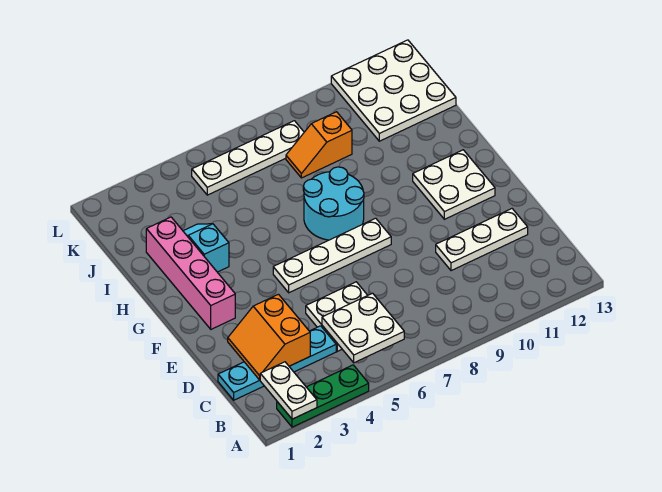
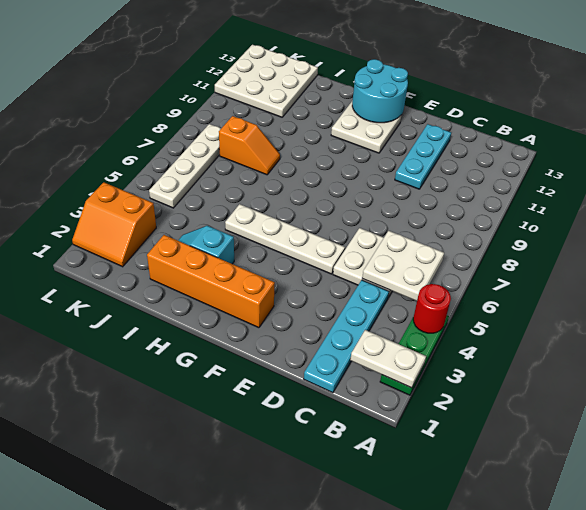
none -> red round brick A4 level 2
orange slope C2:D3 level 2 top 3 -> orange slope K2:L3 level 1 top 3
white plate D10:D12 level 1 -> cyan plate D10:D12 level 1
pink brick F2:I2 level 1 -> orange brick F2:I2 level 1
white plate F5:F8 level 1 -> white plate E5:H5 level 1
cyan round brick G7:H8 level 1 -> cyan round brick F12:G13 level 2
orange slope J8:J9 level 1 top 9 -> orange slope I8:J8 level 1 top J

